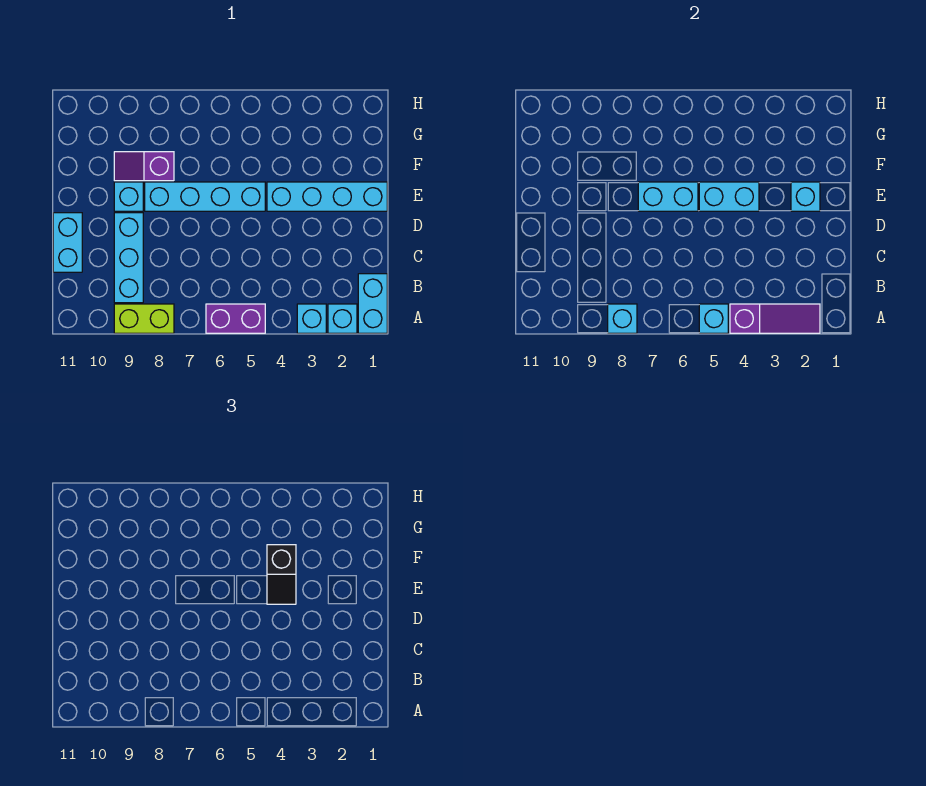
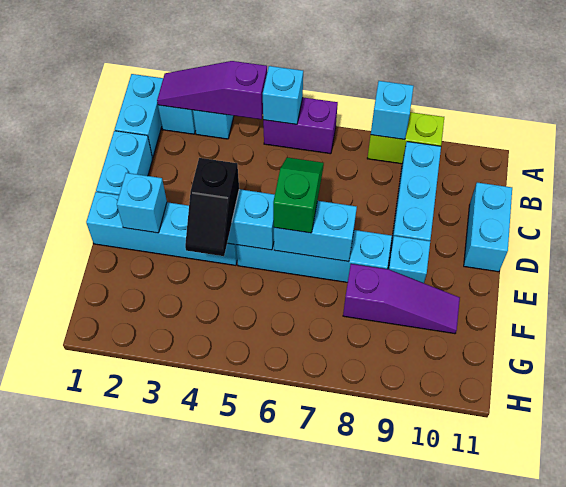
none -> cyan brick C1:D1 level 1
none -> green slope D6:E6 level 3 top E
black slope E4:F4 level 3 top F -> black slope E4:F4 level 3 top E
purple slope F8:F9 level 1 top 8 -> purple slope F8:F10 level 1 top 8

